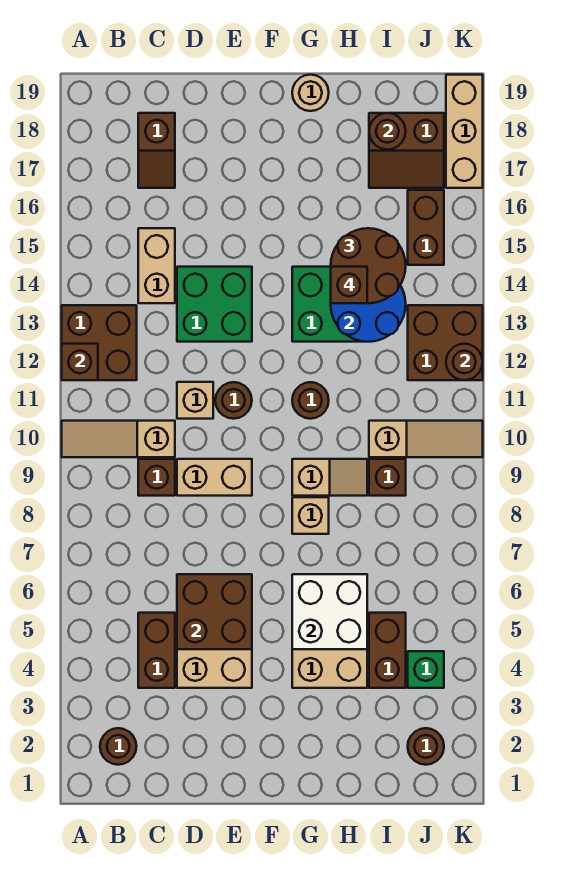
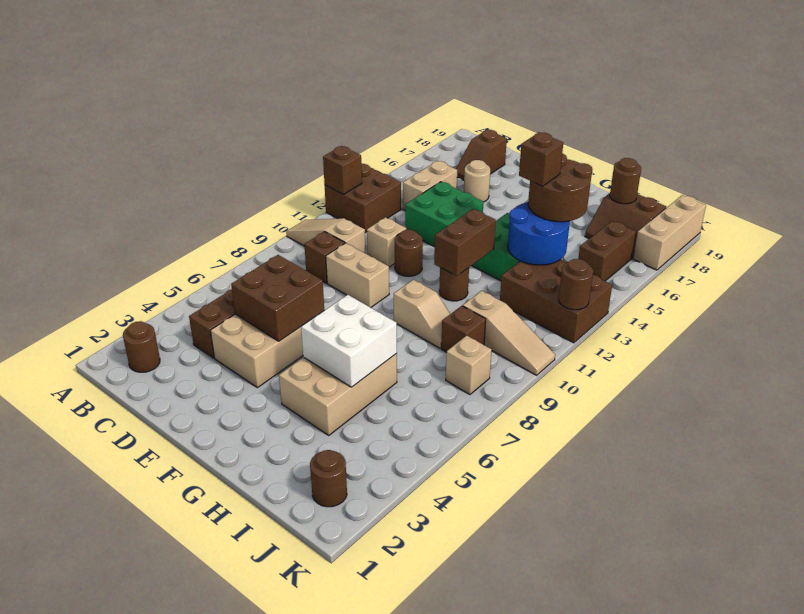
tan brick G8 level 1 -> tan brick J8 level 1
tan round brick G19 level 1 -> tan round brick D16 level 1
brown brick I4:I5 level 1 -> brown brick G11:G12 level 2
green brick J4 level 1 -> none
brown brick J12:K13 level 1 -> brown brick I12:K13 level 1

